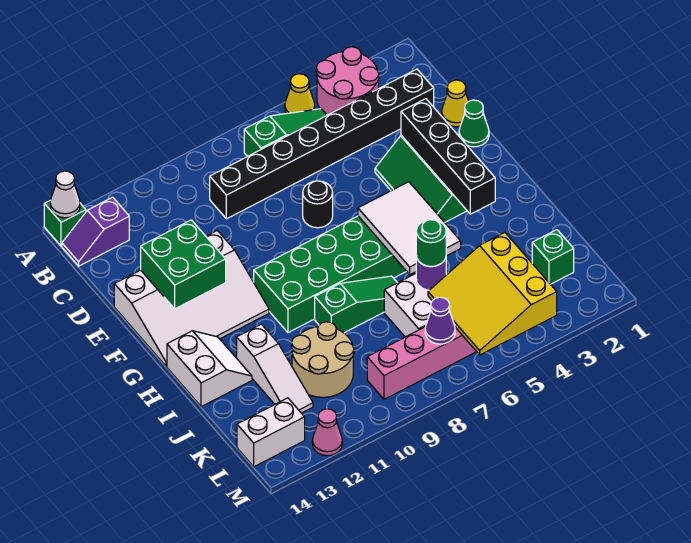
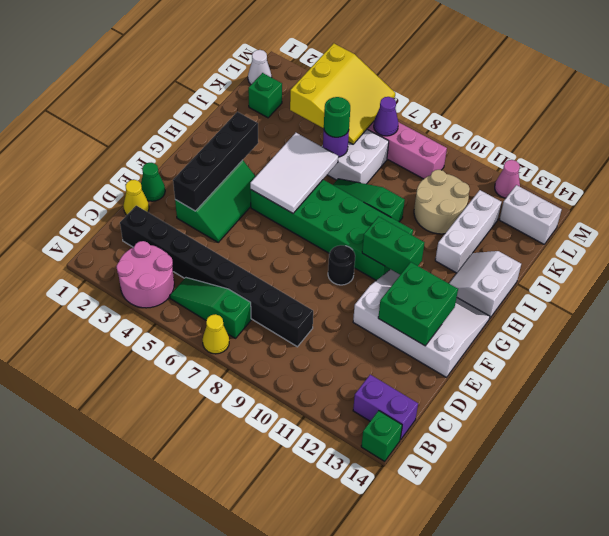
yellow cone A5 level 1 -> yellow cone A7 level 1
white cone A14 level 2 -> white cone L1 level 1
purple slope B13:B14 level 1 top 13 -> purple brick B13:B14 level 1
black round brick E7 level 1 -> black round brick F9 level 1
none -> green brick G10:G11 level 2
white slope I12:K12 level 1 top I -> white brick I12:K12 level 1

